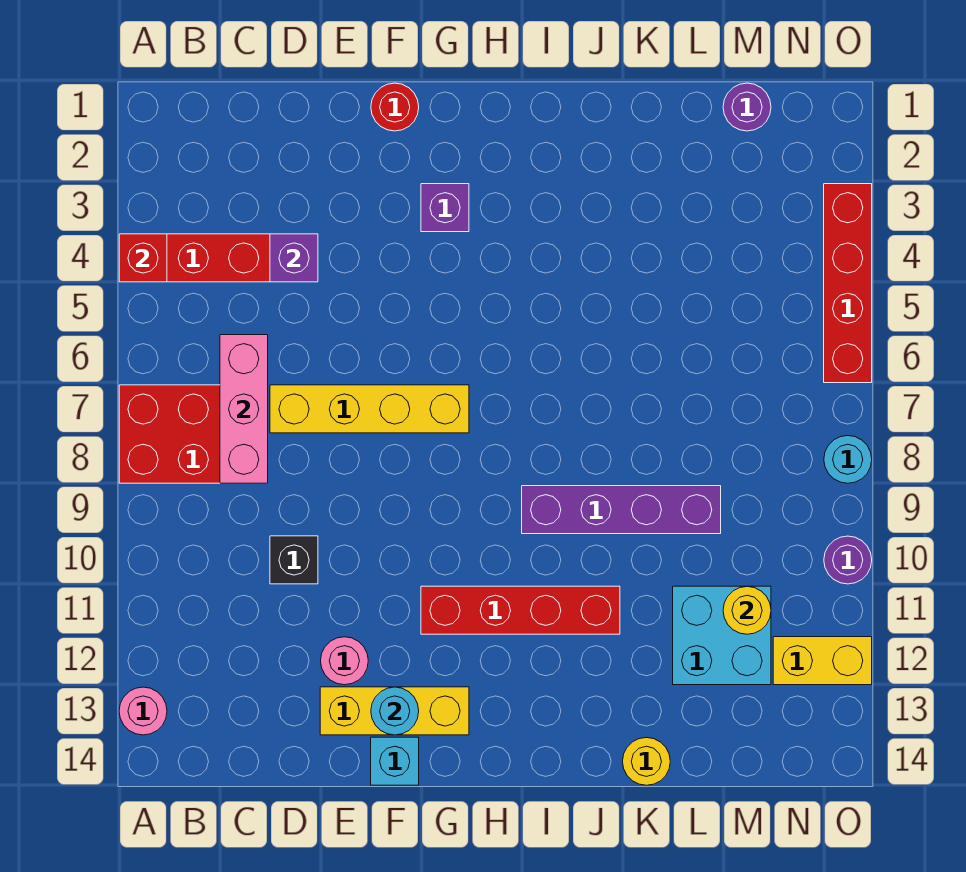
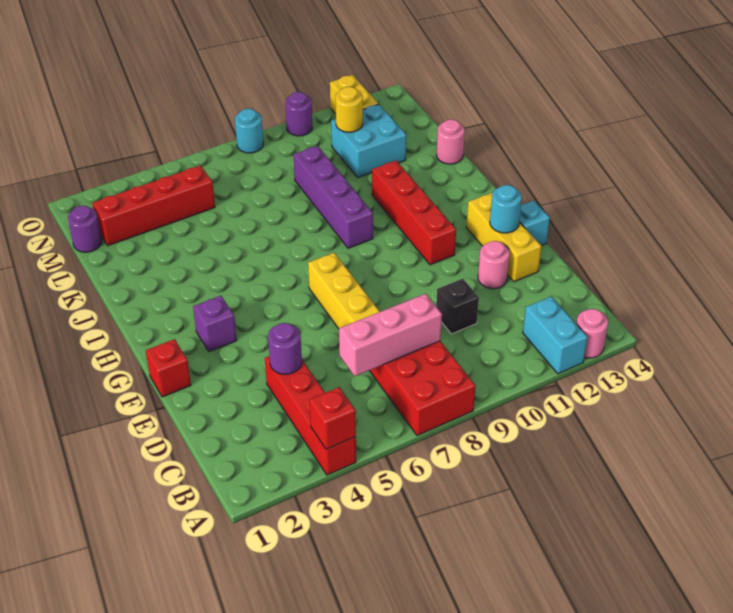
none -> cyan brick A12:B12 level 1
purple brick D4 level 2 -> purple round brick D4 level 2
red round brick F1 level 1 -> red brick F1 level 1
yellow round brick K14 level 1 -> pink round brick K14 level 1
red brick O3:O6 level 1 -> red brick M2:M5 level 1

